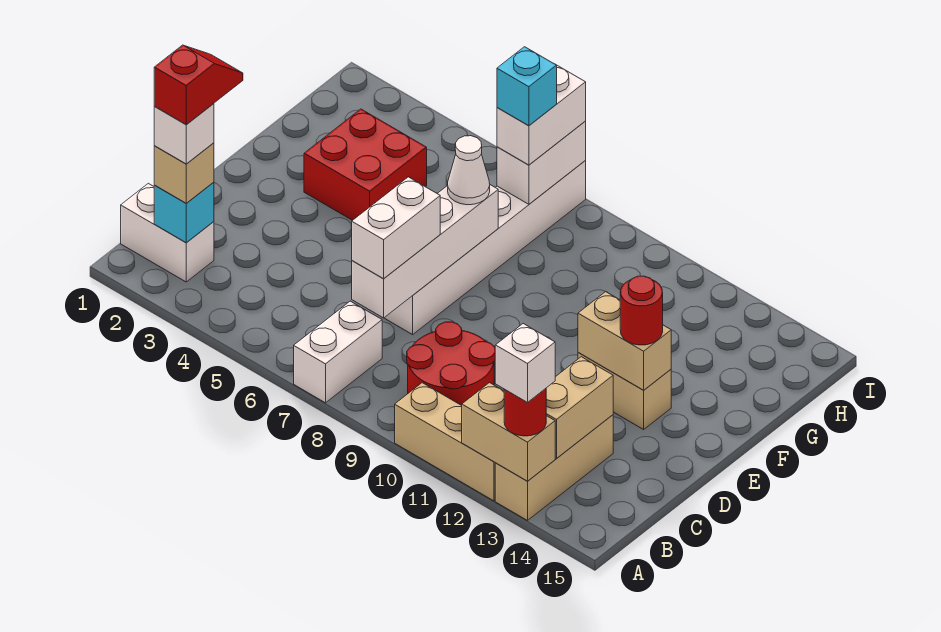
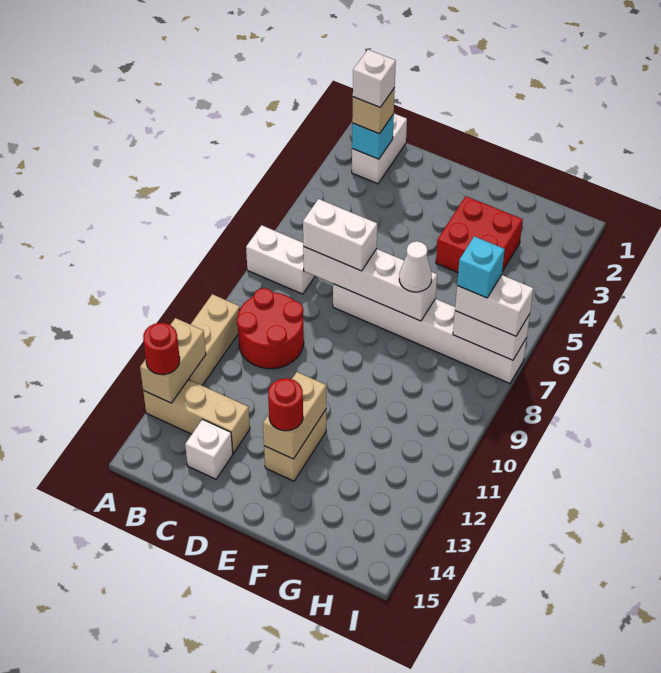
white brick A13 level 4 -> white brick C14 level 1
red slope B2:C2 level 5 top B -> none
tan brick B13:C13 level 2 -> none

